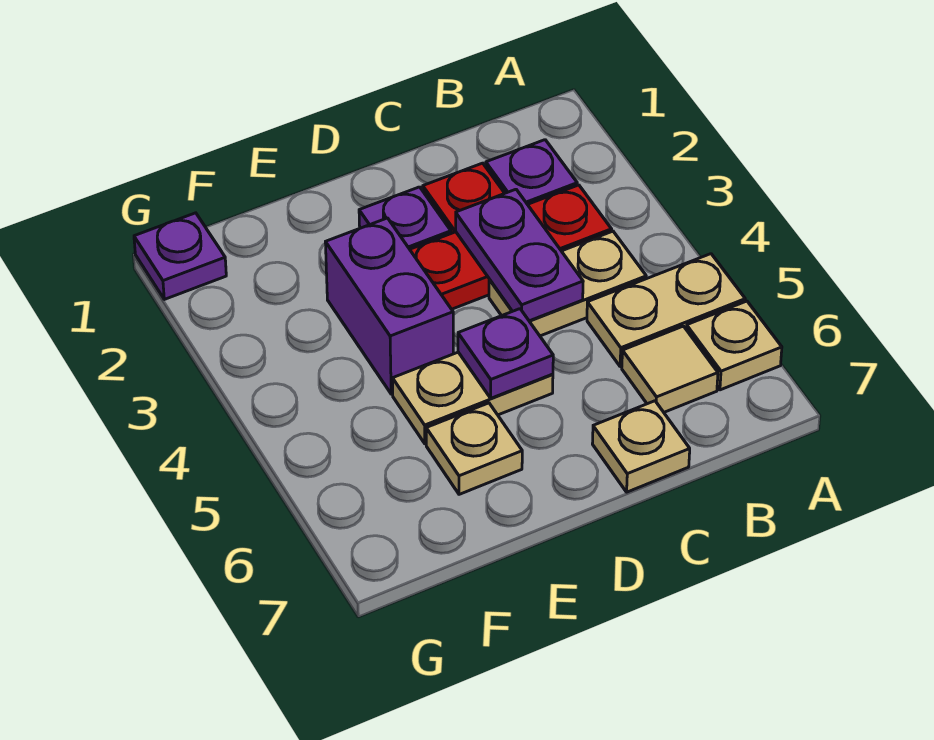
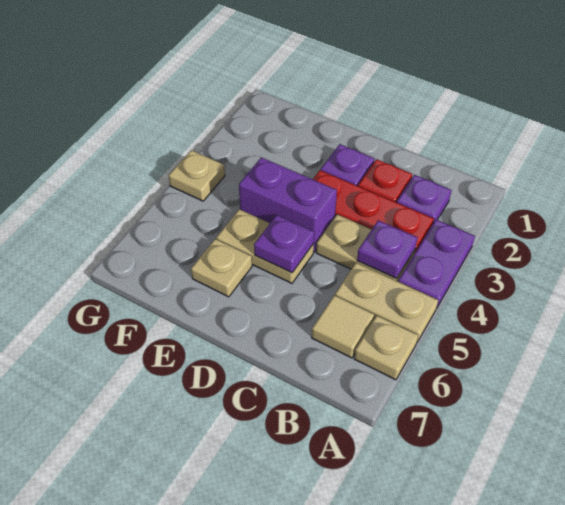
purple plate C3:C4 level 2 -> purple plate A3:A4 level 1
tan plate C7 level 1 -> tan plate G4 level 1
purple brick E3:E4 level 1 -> purple brick D4:E4 level 1
purple plate G1 level 1 -> purple plate B4 level 2

